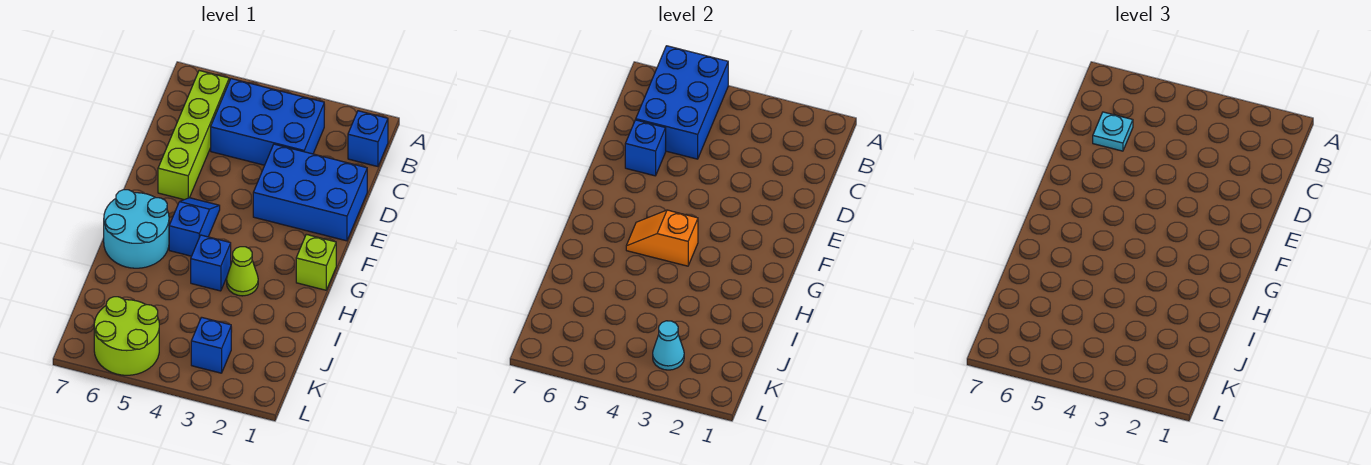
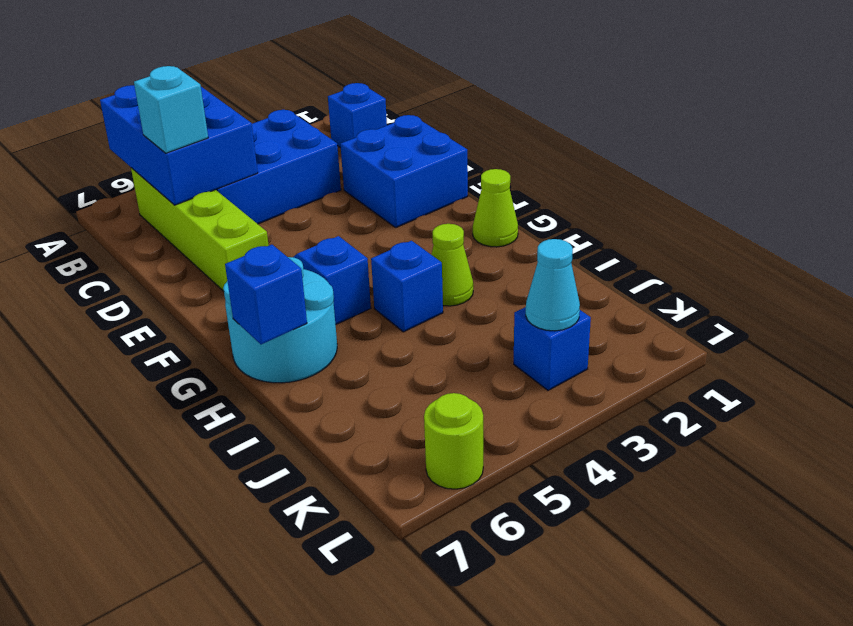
cyan plate C6 level 3 -> cyan brick C6 level 3
blue brick D1:E3 level 1 -> blue brick D1:E2 level 1
blue brick D6 level 2 -> blue brick H7 level 2
lime brick G1 level 1 -> lime cone G1 level 1
orange slope G4:G5 level 2 top 4 -> none
lime round brick K5:L6 level 1 -> lime round brick L6 level 1

